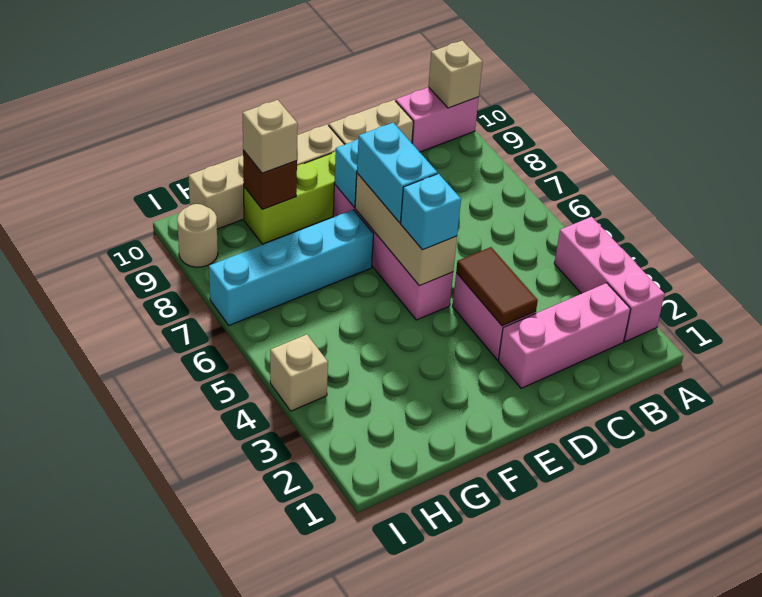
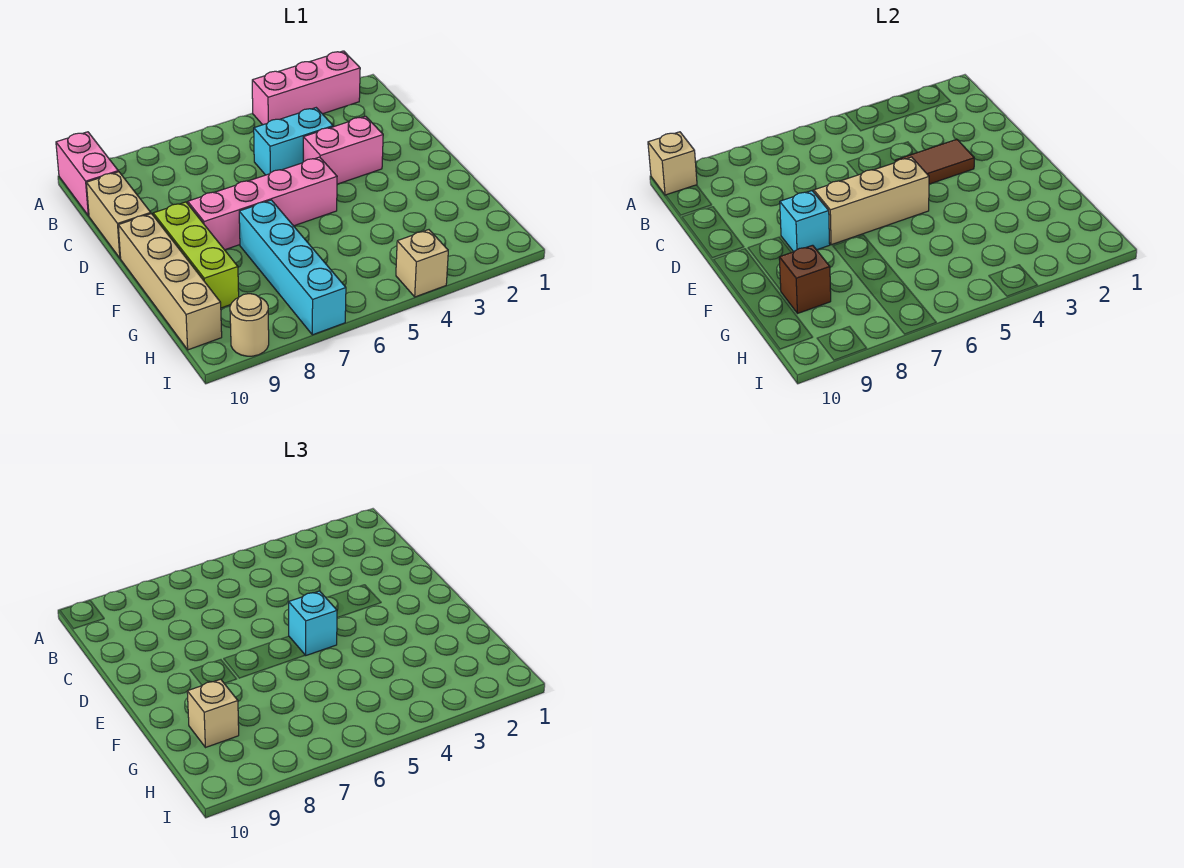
pink brick B2:D2 level 1 -> none
cyan brick E6:E7 level 3 -> cyan brick C4:C5 level 1

